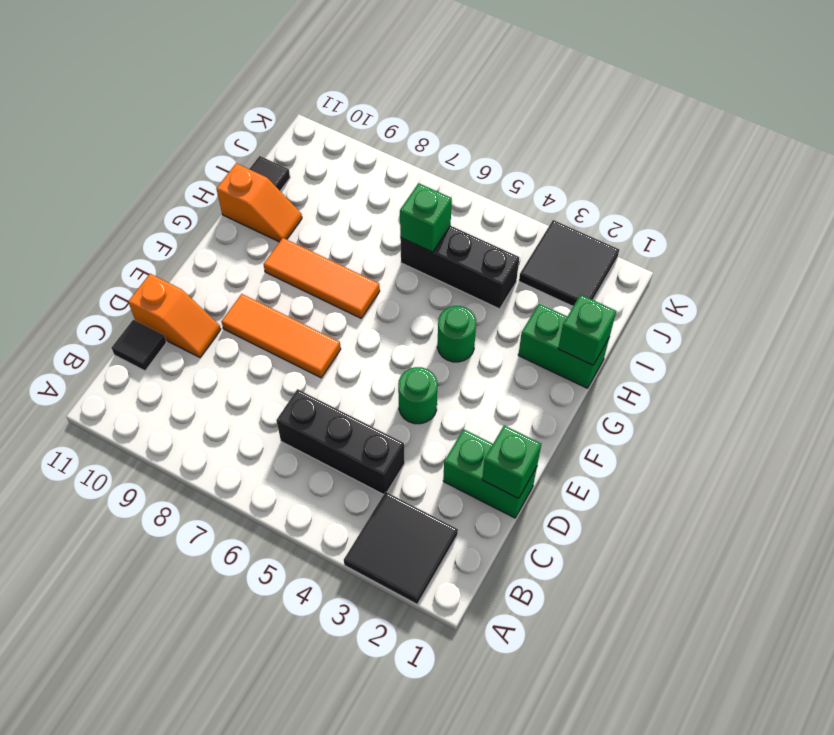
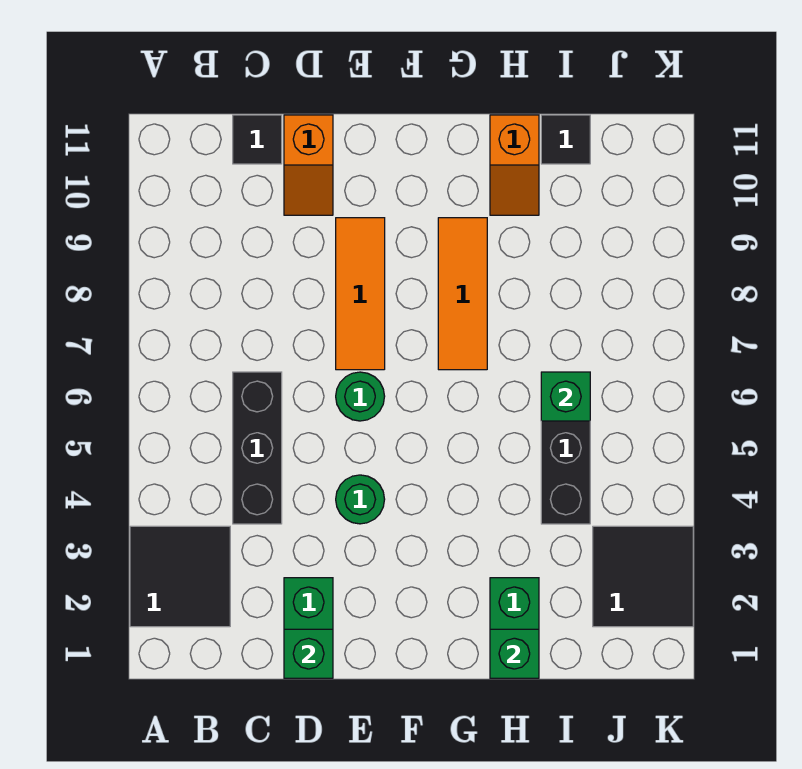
green round brick G4 level 1 -> green round brick E6 level 1

